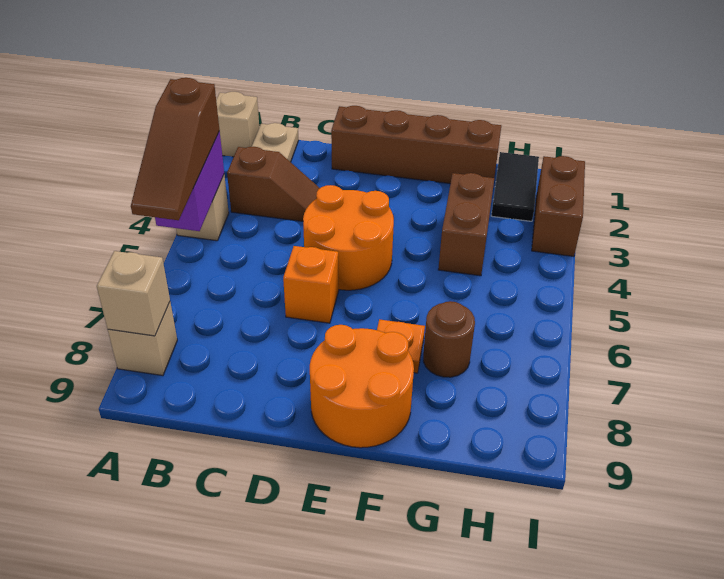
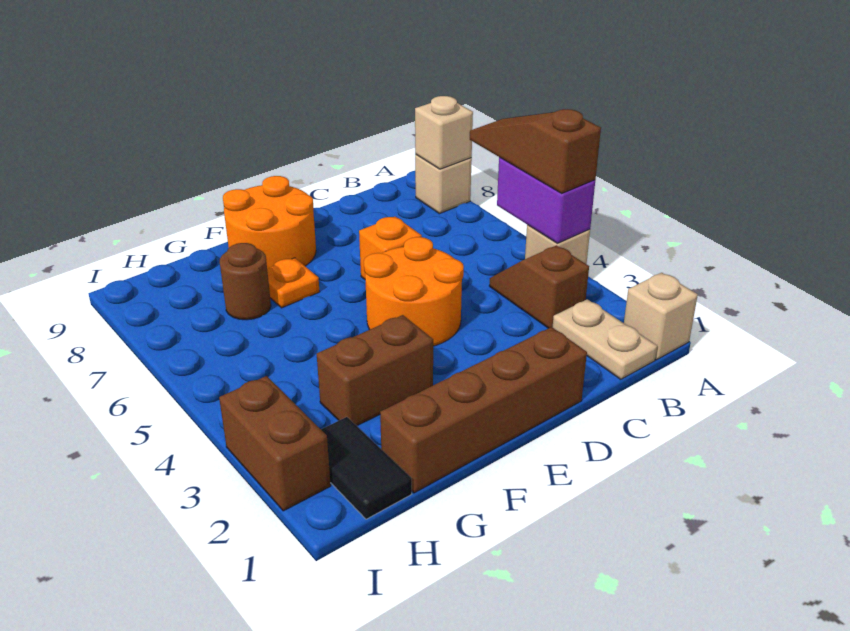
brown slope B3:C3 level 1 top B -> brown slope B3:B4 level 1 top 3
brown brick G3:G4 level 1 -> brown brick F3:G3 level 1

